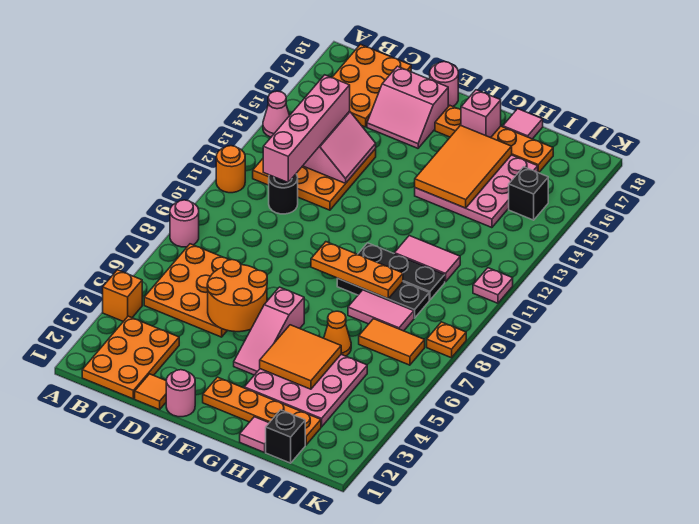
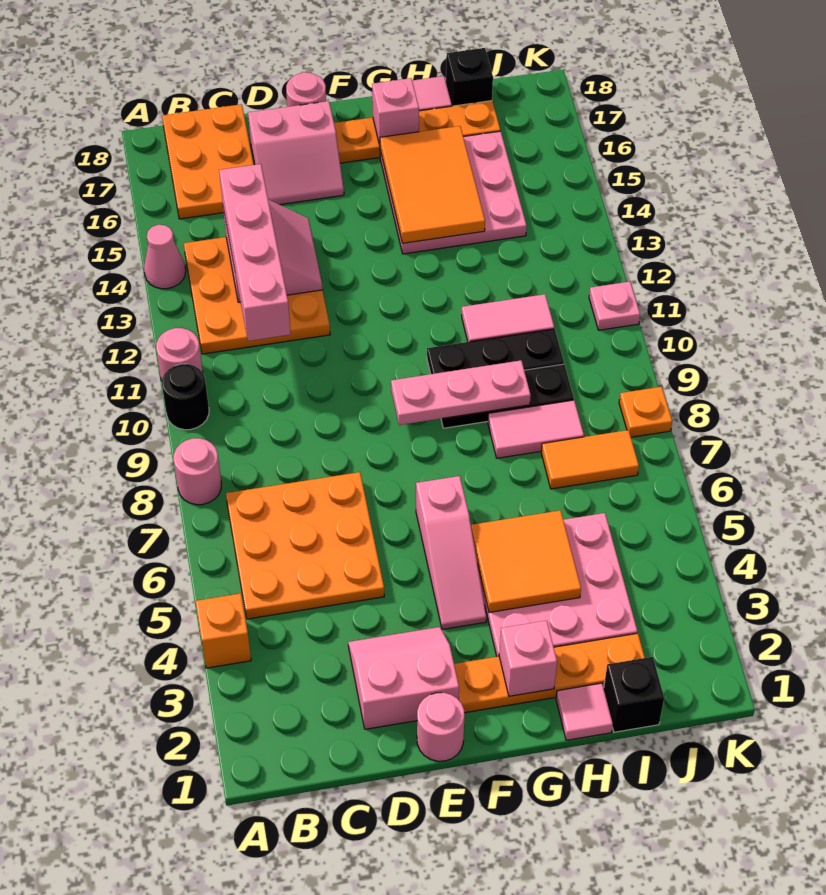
orange round brick A11 level 1 -> pink round brick A11 level 1
orange plate B1:C3 level 1 -> none
black round brick C11 level 1 -> black round brick A10 level 1
orange tile D1 level 1 -> none
none -> pink slope D2:E3 level 1 top 2
orange round brick D5:E6 level 2 -> none
orange plate F9:H9 level 2 -> pink plate F9:H9 level 2
none -> pink brick G2 level 2
orange cone H6 level 1 -> none
black brick J15 level 1 -> black brick I18 level 1

